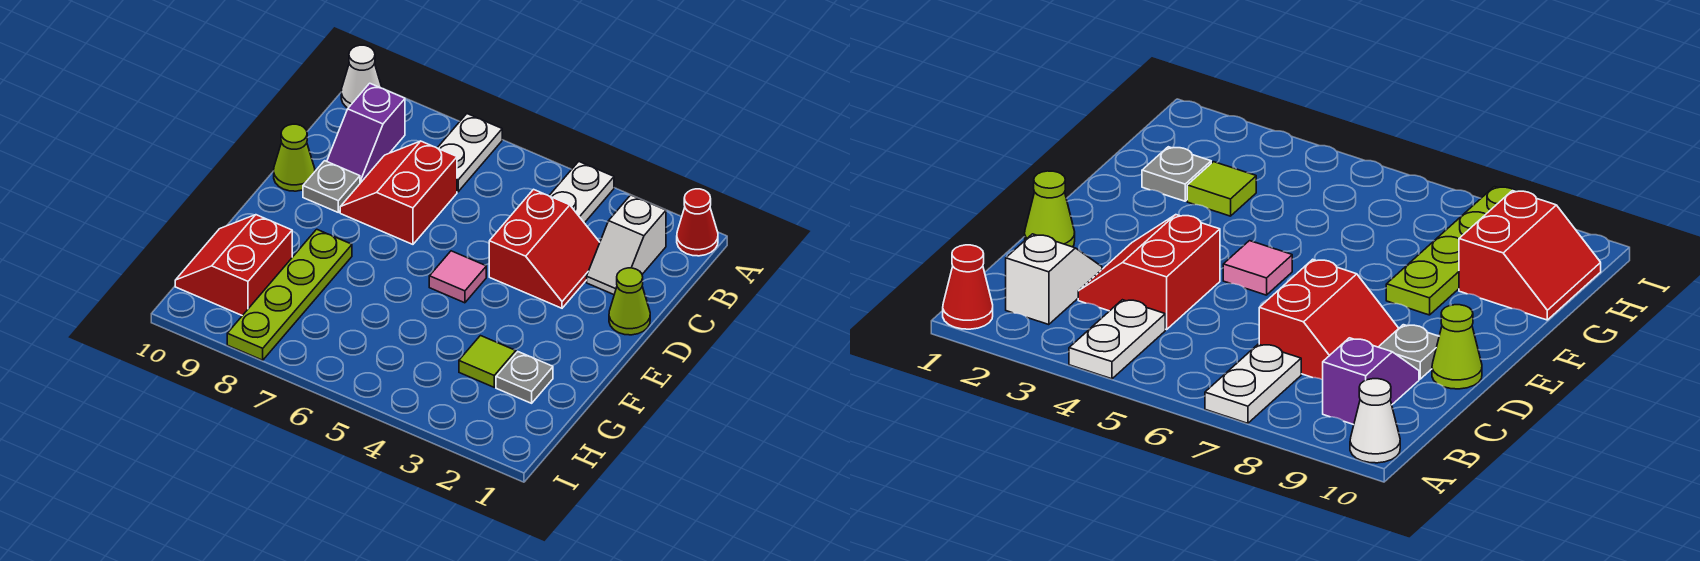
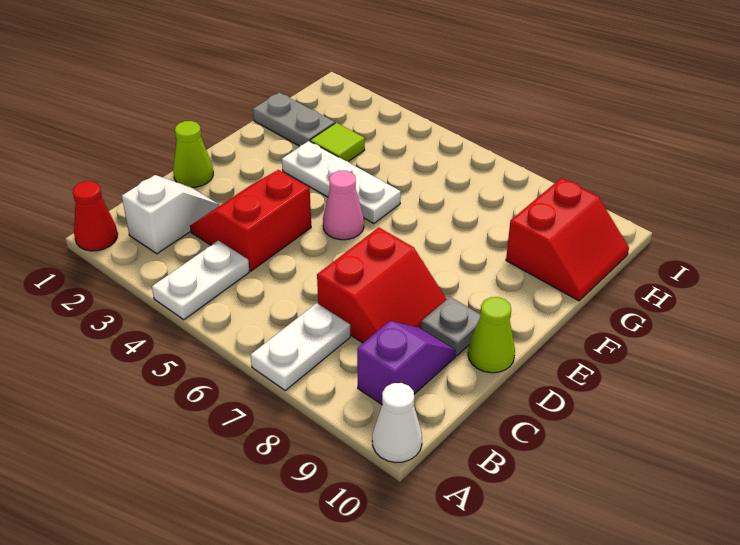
pink tile E5 level 1 -> pink cone E5 level 1
none -> white plate F3:F5 level 1
lime plate F8:I8 level 1 -> none
grey plate G2 level 1 -> grey plate G1:G2 level 1

